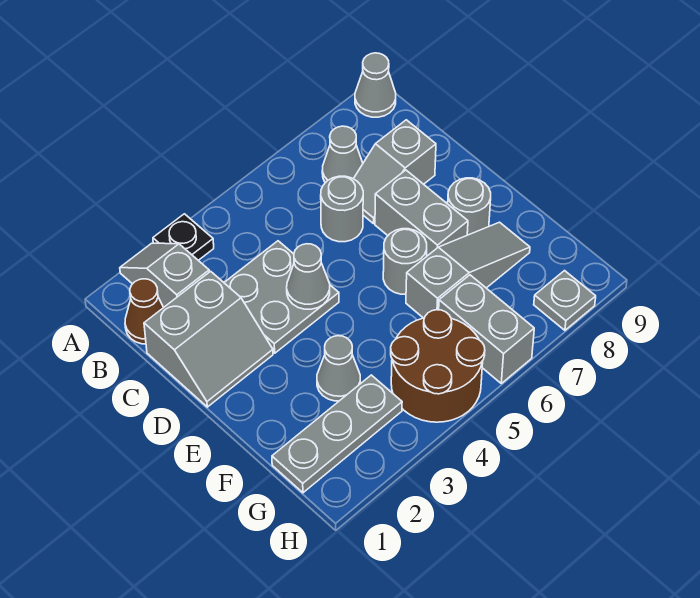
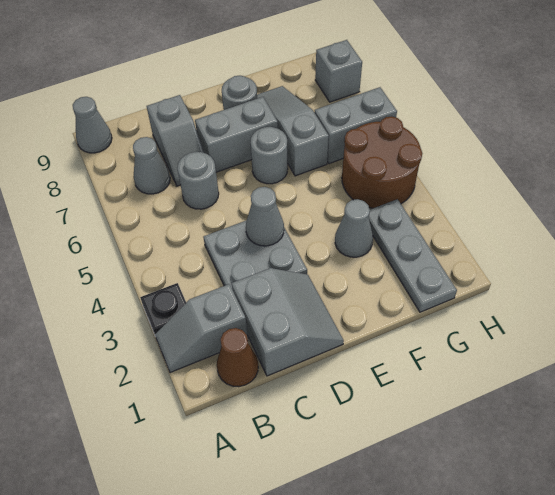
grey plate H8 level 1 -> grey brick H8 level 1

